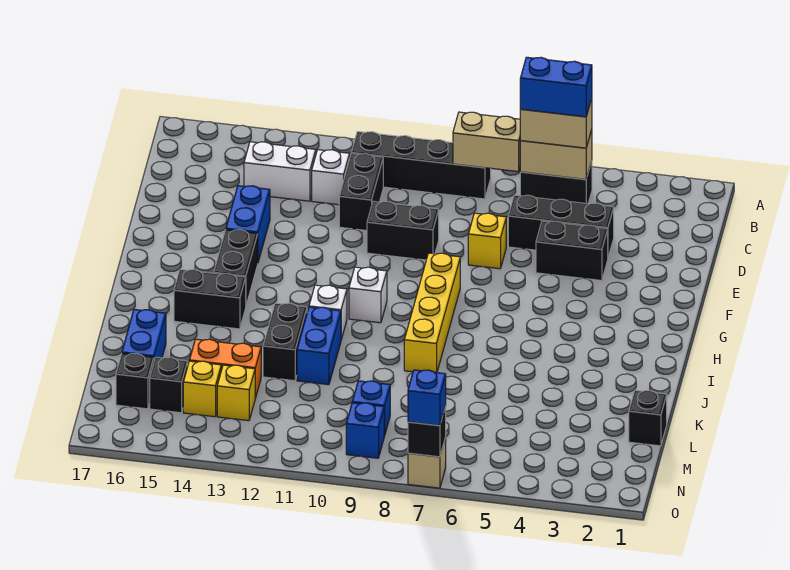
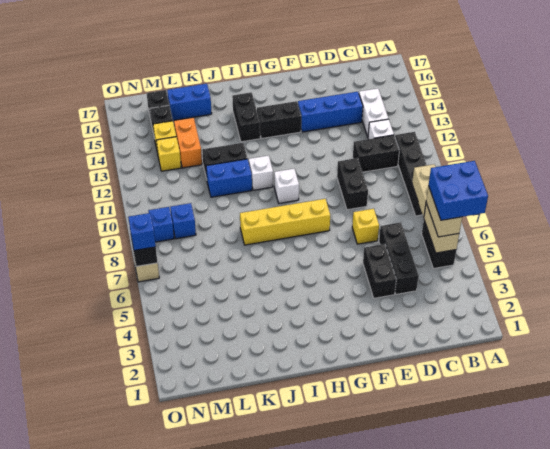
blue brick B5:B6 level 4 -> blue brick A5:B6 level 4
blue brick E14:F14 level 1 -> blue brick D14:F14 level 1
black brick L1 level 1 -> none

